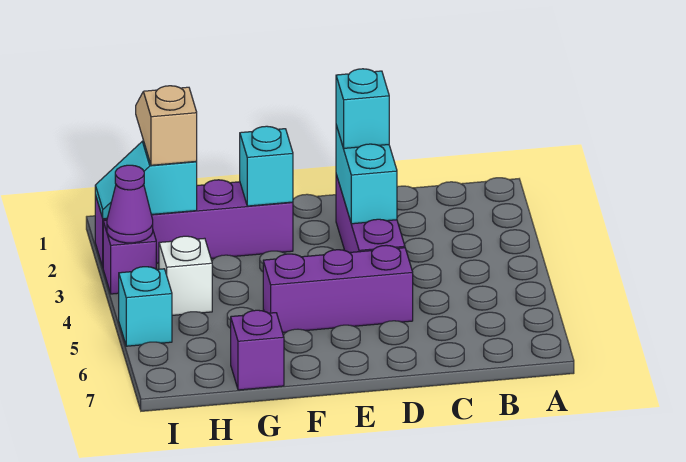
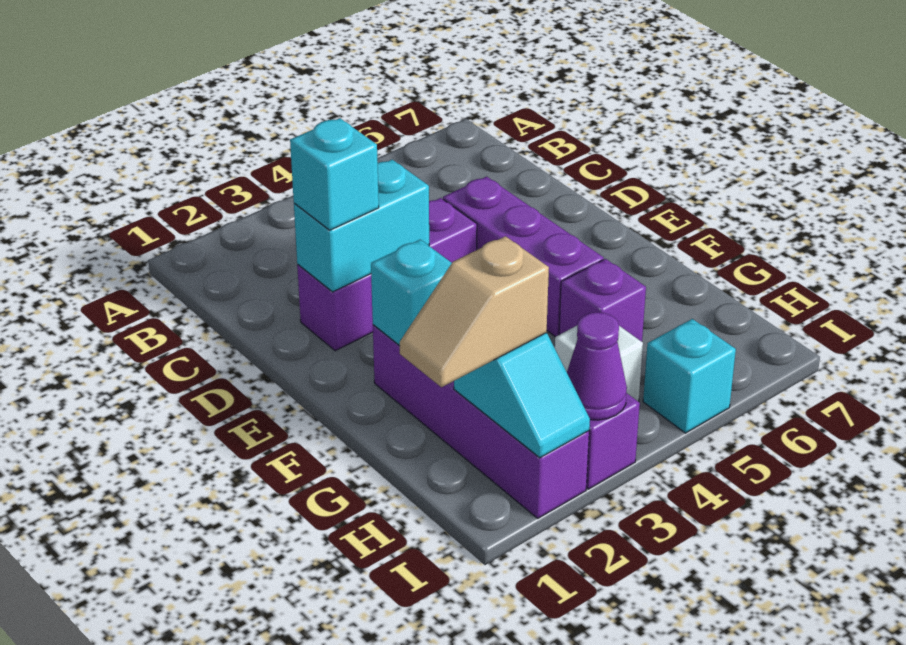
purple brick G7 level 1 -> purple brick G5 level 1

